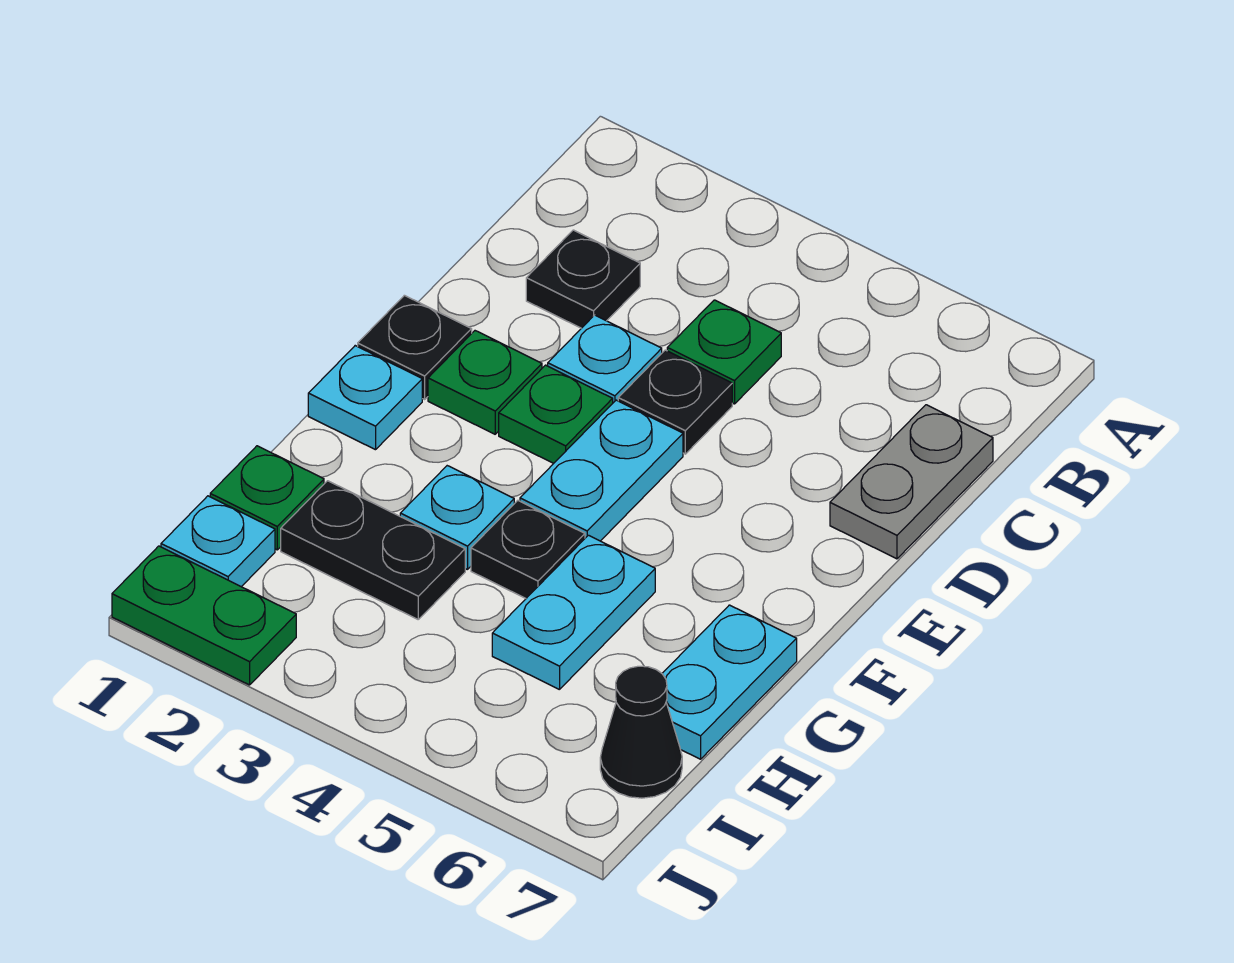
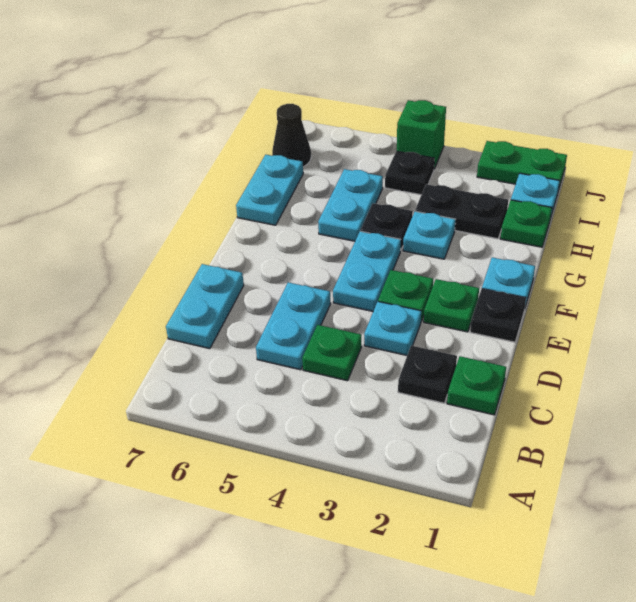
none -> green plate C1 level 1
none -> cyan plate C5:D5 level 1
grey plate C7:D7 level 1 -> cyan plate C7:D7 level 1
black plate D4 level 1 -> black plate I4 level 1
none -> green brick J4 level 1

